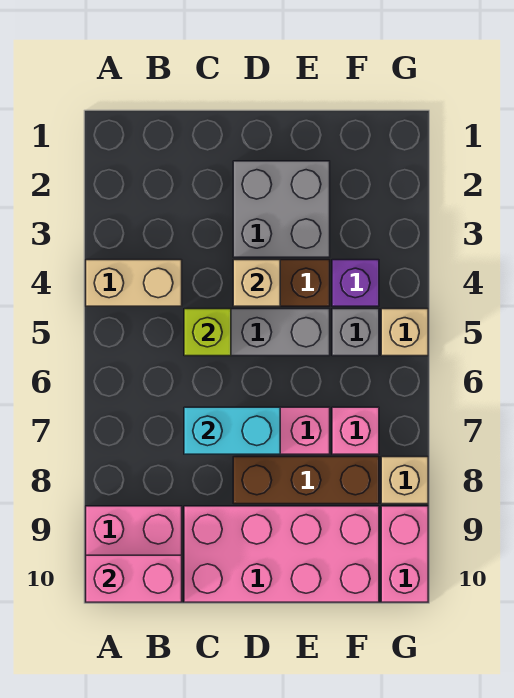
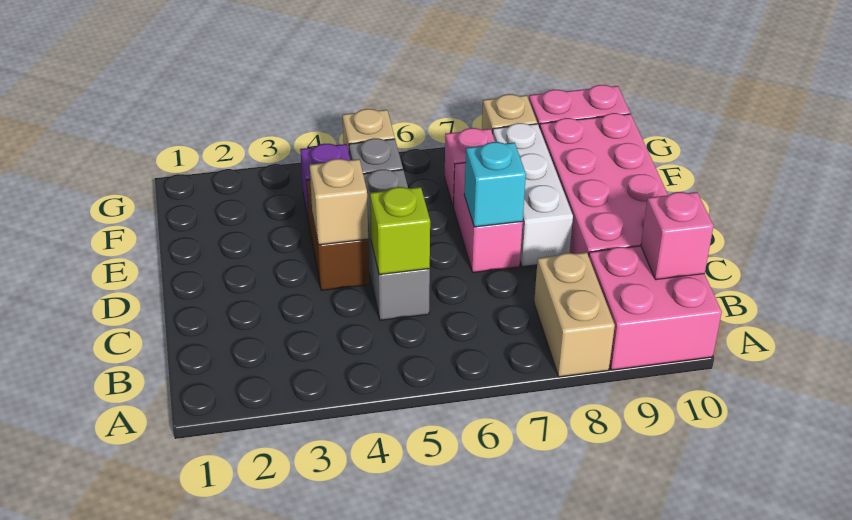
tan brick A4:B4 level 1 -> tan brick A8:B8 level 1
pink brick A10:B10 level 2 -> pink brick B10 level 2
cyan brick C7:D7 level 2 -> cyan brick D7 level 2
grey brick D2:E3 level 1 -> none
brown brick D8:F8 level 1 -> white brick D8:F8 level 1

